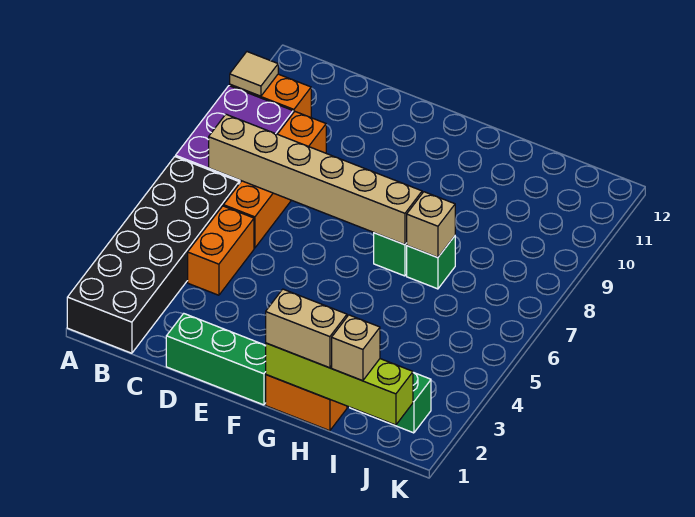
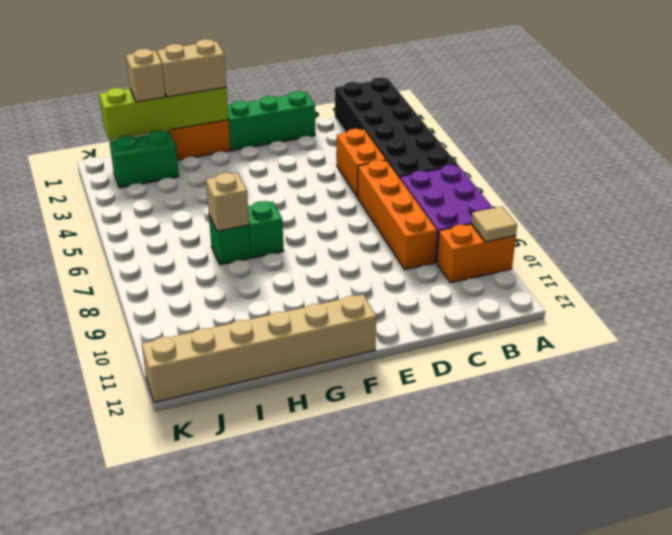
tan brick B7:G7 level 2 -> tan brick F12:K12 level 1

